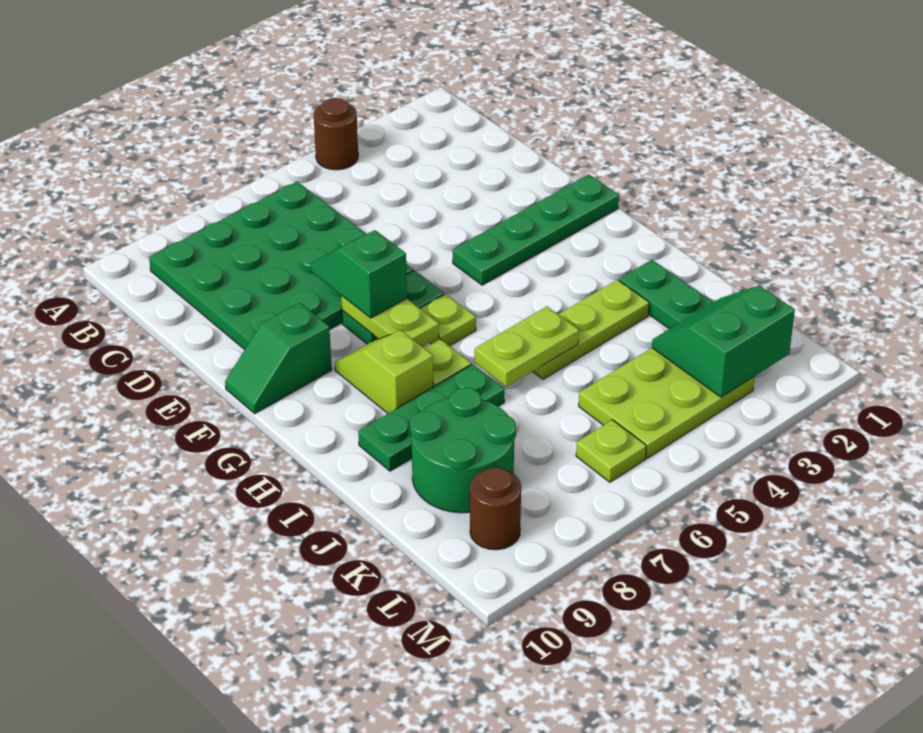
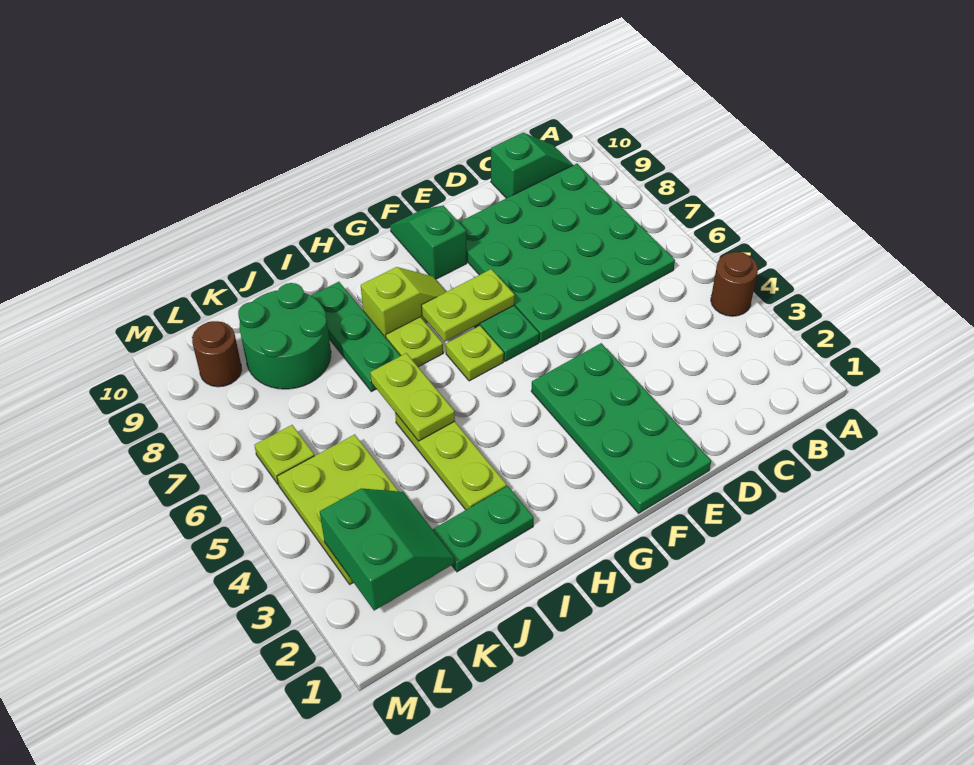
green slope E7:F7 level 3 top F -> green slope B10:C10 level 1 top C
green plate F1:F4 level 1 -> green plate E1:F4 level 1

